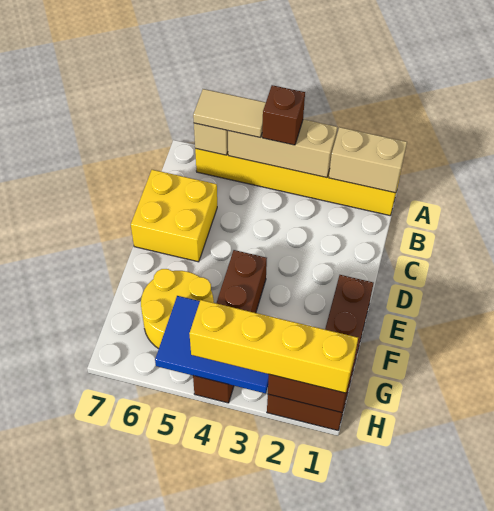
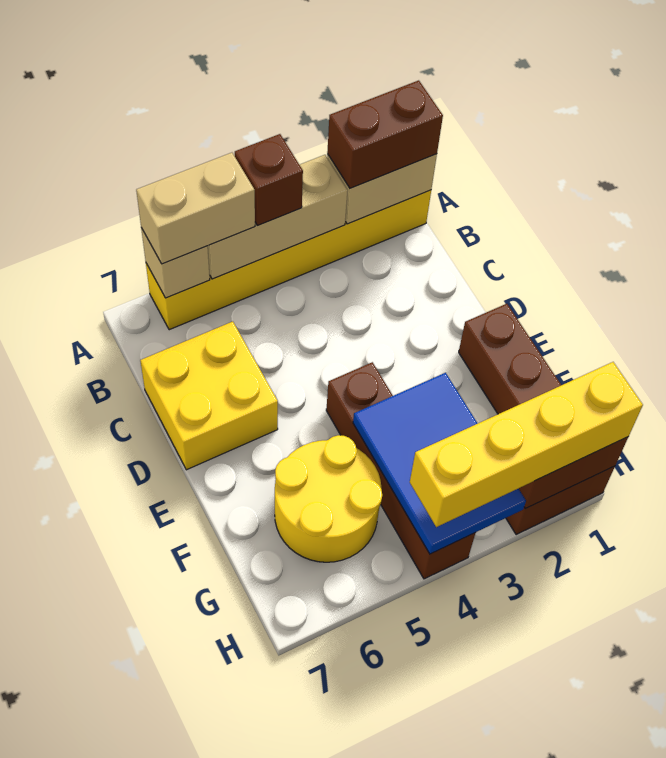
none -> brown brick A1:A2 level 3
tan tile A5:A6 level 3 -> tan brick A5:A6 level 3
blue tile G3:H5 level 2 -> blue tile F3:H4 level 2

